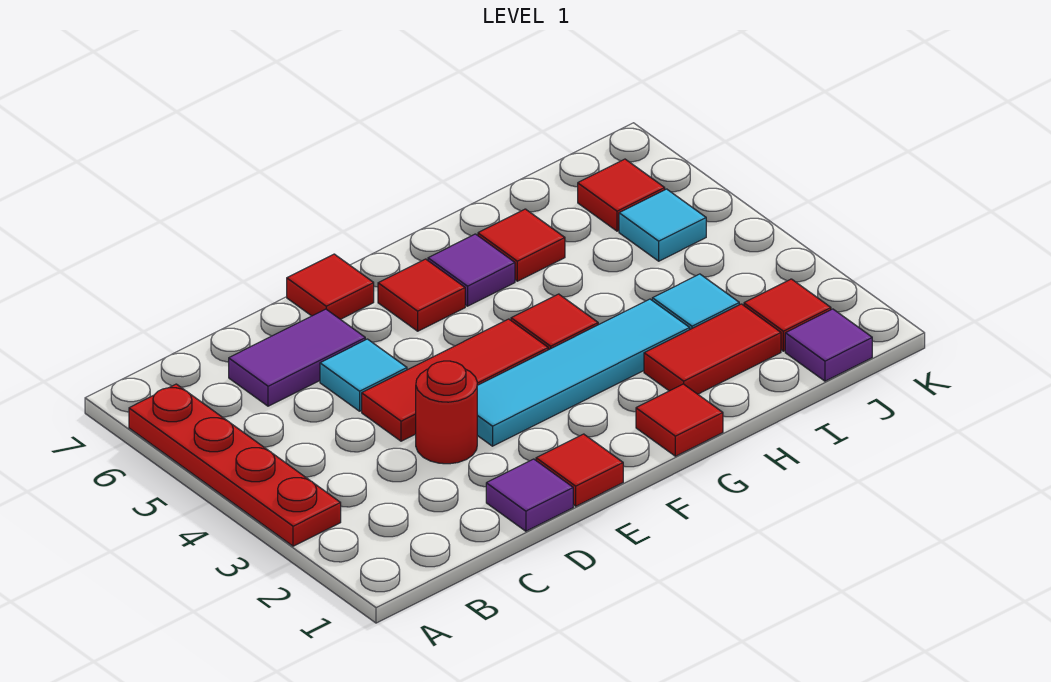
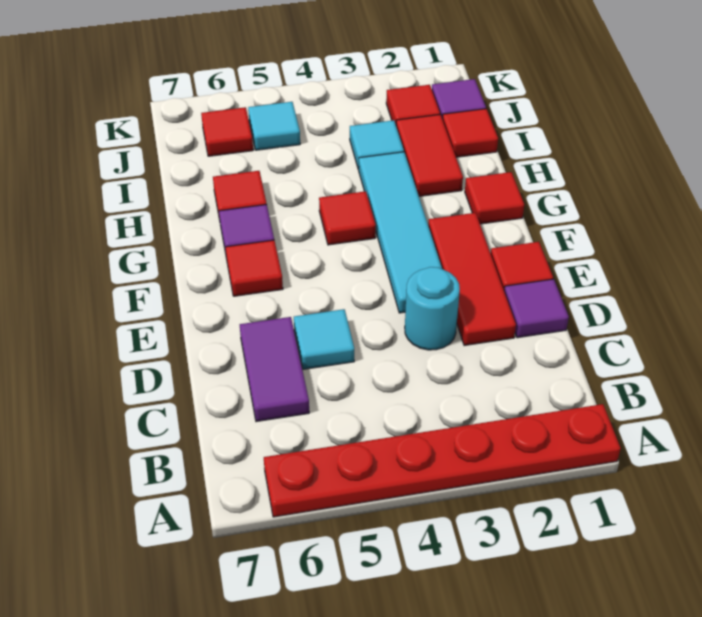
red plate A3:A6 level 1 -> red plate A1:A6 level 1
red round brick D3 level 1 -> cyan round brick D3 level 1
red tile D4:F4 level 1 -> red tile D2:F2 level 1
red tile E7 level 1 -> red tile I1 level 1

